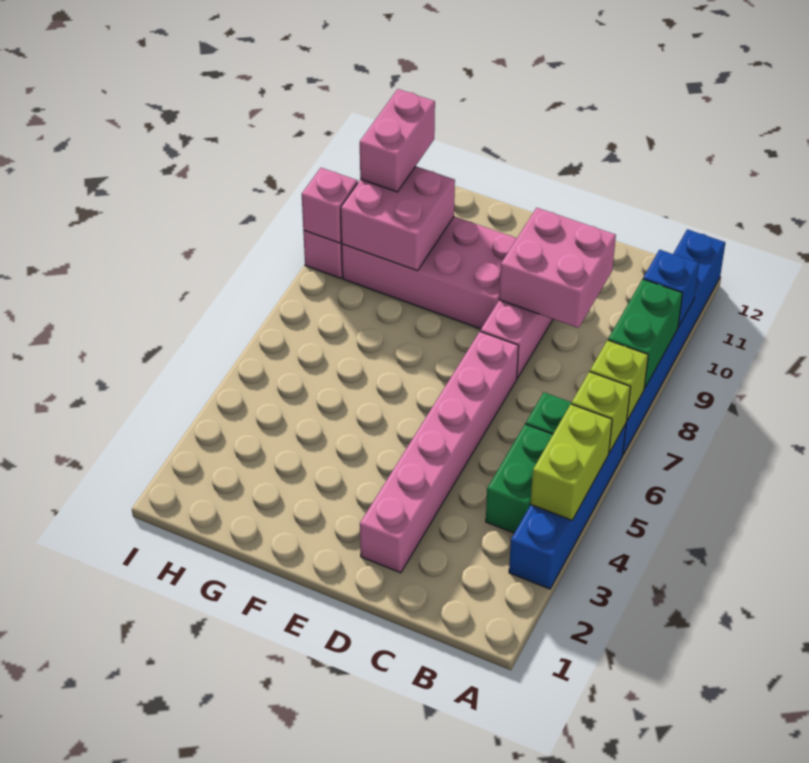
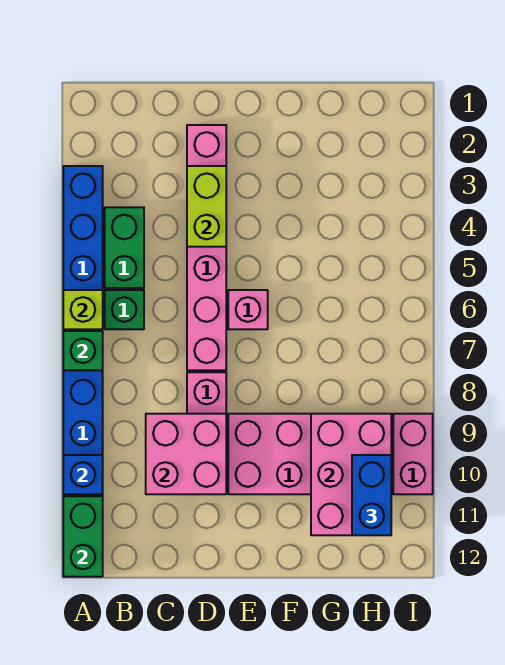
lime brick A4:A5 level 2 -> lime brick D3:D4 level 2
lime brick A7 level 2 -> green brick A7 level 2
green brick A8:A9 level 2 -> green brick A11:A12 level 2
pink brick G9:H10 level 2 -> pink brick G9:H11 level 2
pink brick H10:H11 level 3 -> blue brick H10:H11 level 3
pink brick I9 level 2 -> pink brick E6 level 1

